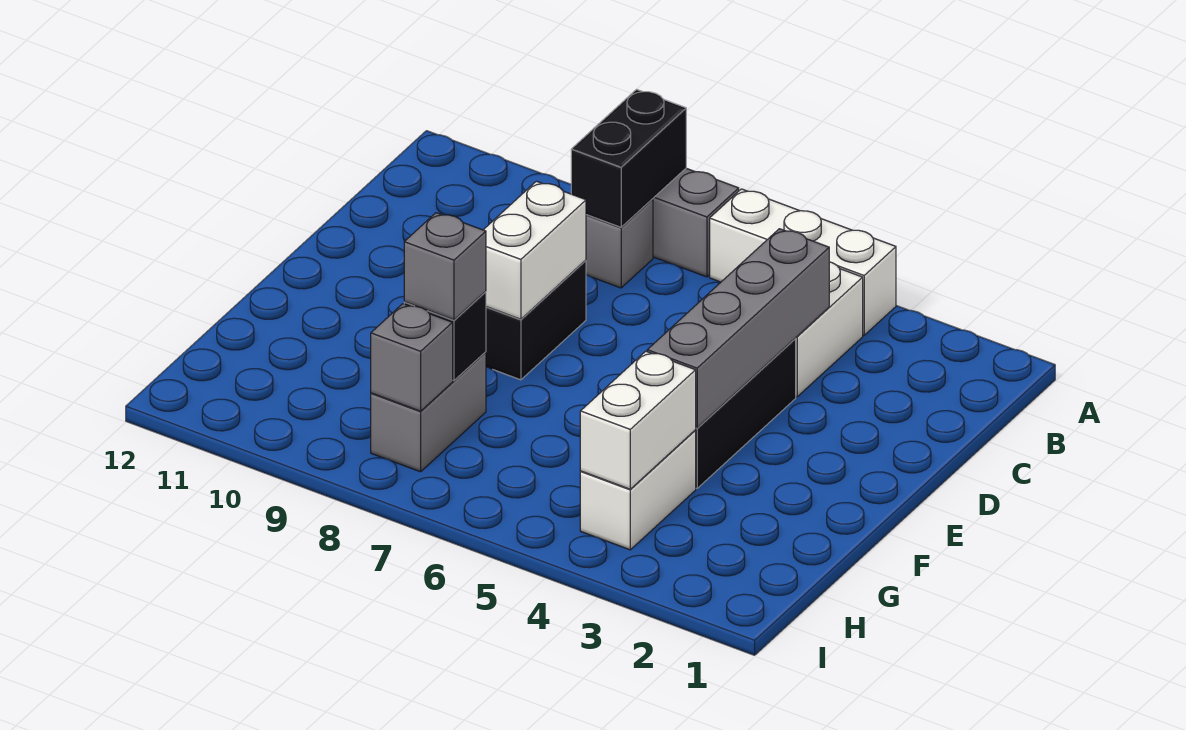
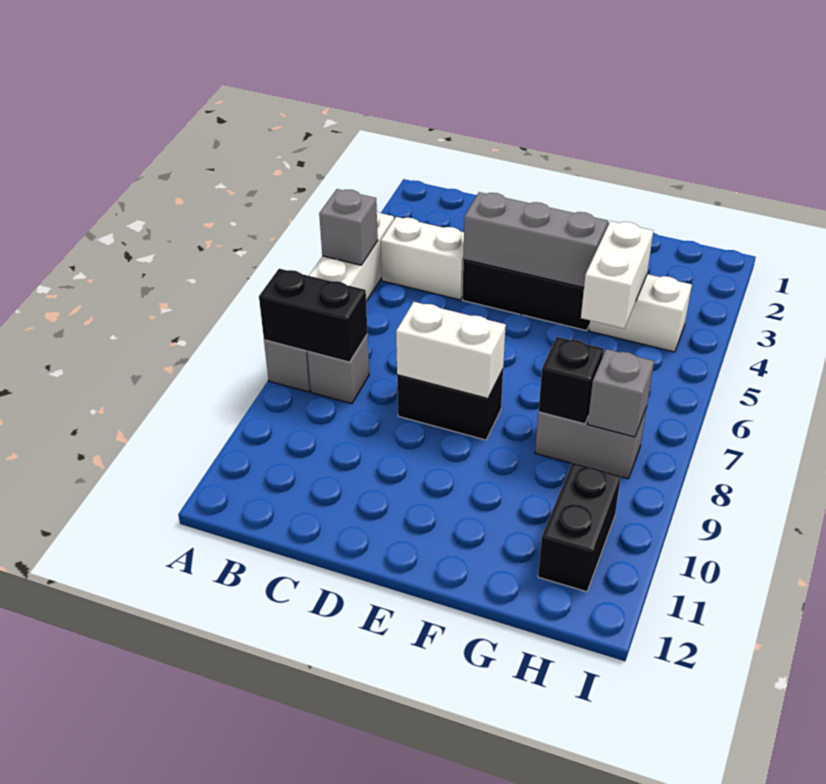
grey brick C4:F4 level 2 -> grey brick D4:F4 level 2
white brick G4:H4 level 2 -> white brick G4:G5 level 2
grey brick G8 level 3 -> grey brick A5 level 2
none -> black brick H10:H11 level 1

